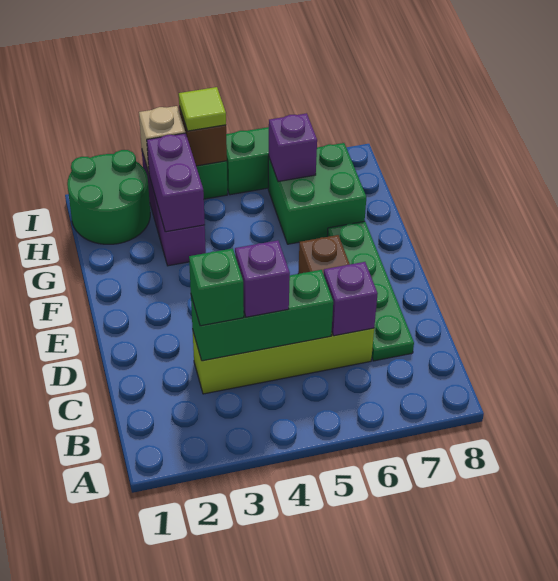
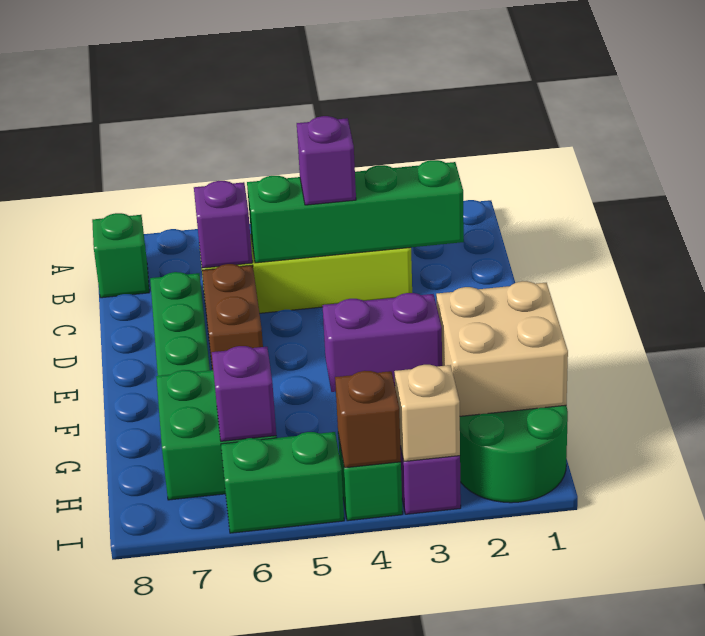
green brick C3:C5 level 2 -> green brick C2:C5 level 2
green brick C3 level 3 -> green brick B8 level 1
none -> tan brick G1:H2 level 2
purple brick G3:H3 level 2 -> purple brick G3:G4 level 2
lime tile I4 level 3 -> none

